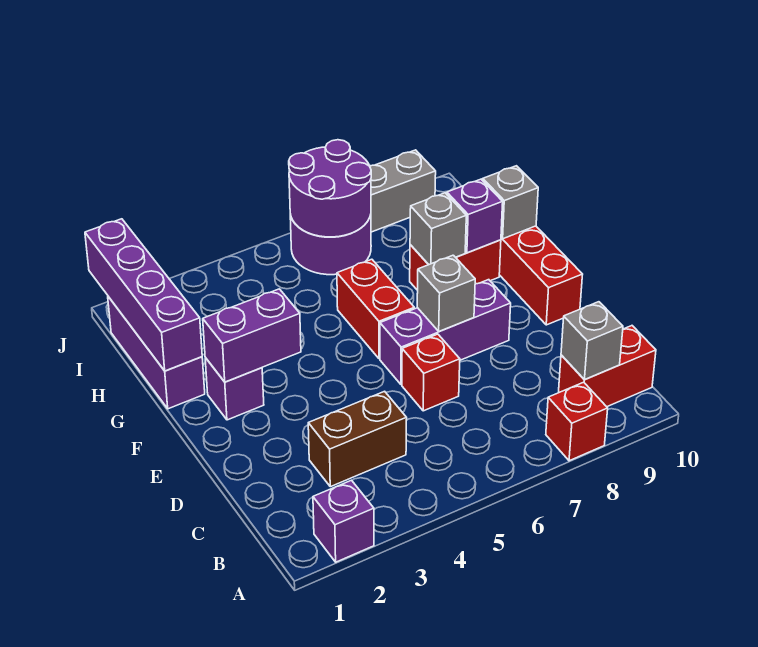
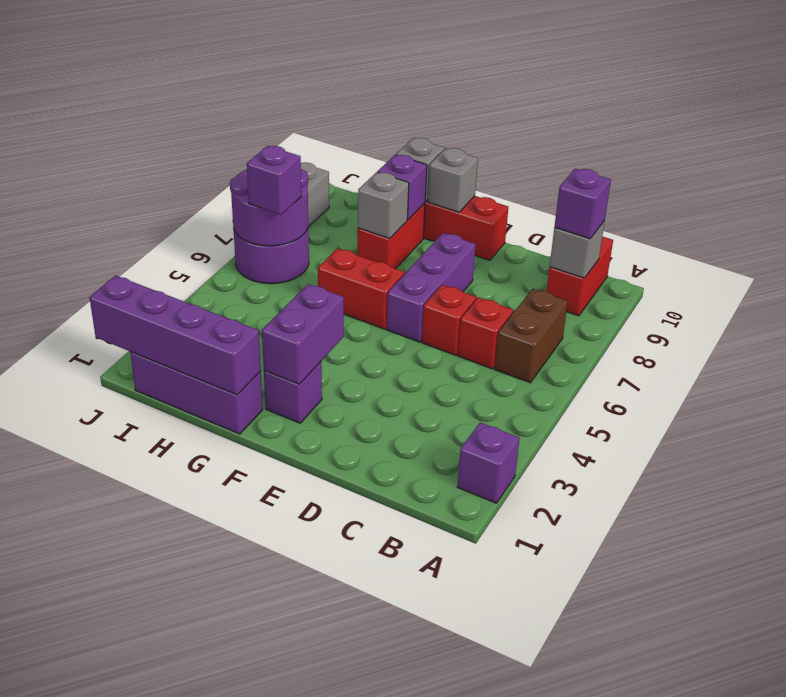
red brick A8 level 1 -> red brick C6 level 1
none -> purple brick B9 level 3
brown brick C3:C4 level 1 -> brown brick B6:B7 level 1
grey brick E7 level 2 -> grey brick F10 level 2
none -> purple brick I6 level 3

